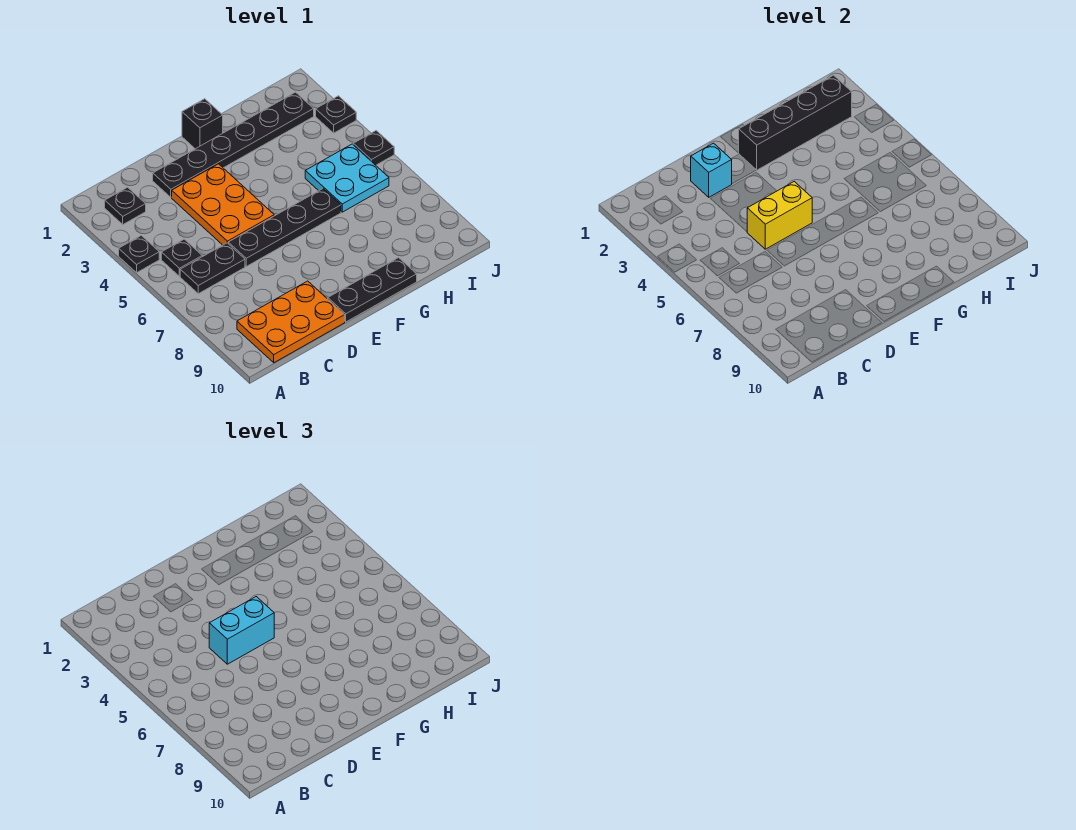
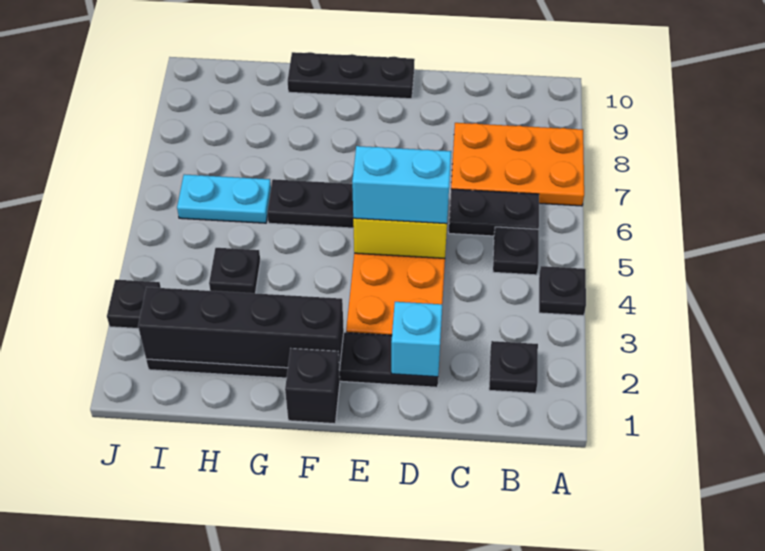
orange plate B9:D10 level 1 -> orange plate A7:C8 level 1
cyan plate H5:I6 level 1 -> cyan plate H6:I6 level 1
black plate J5 level 1 -> black plate H4 level 1

